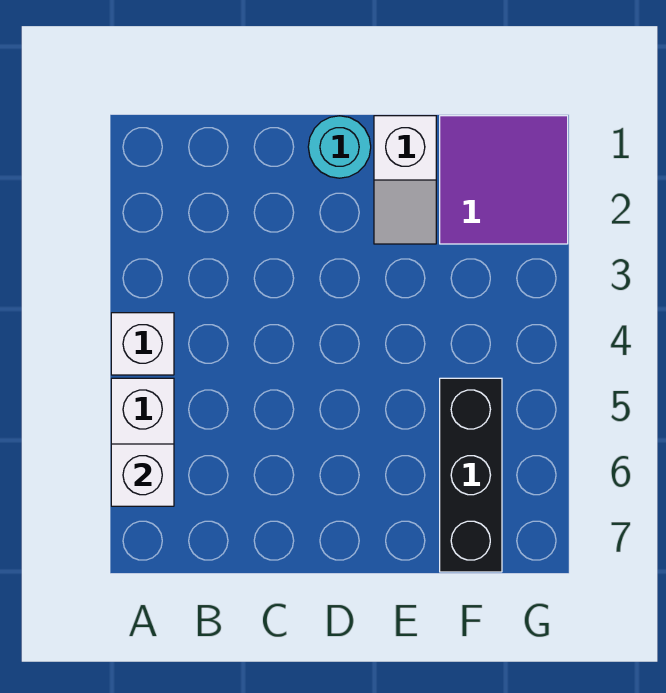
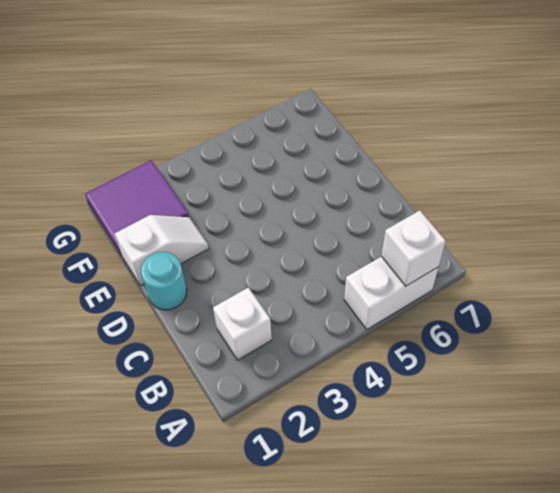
white brick A4 level 1 -> white brick B2 level 1
black brick F5:F7 level 1 -> none

